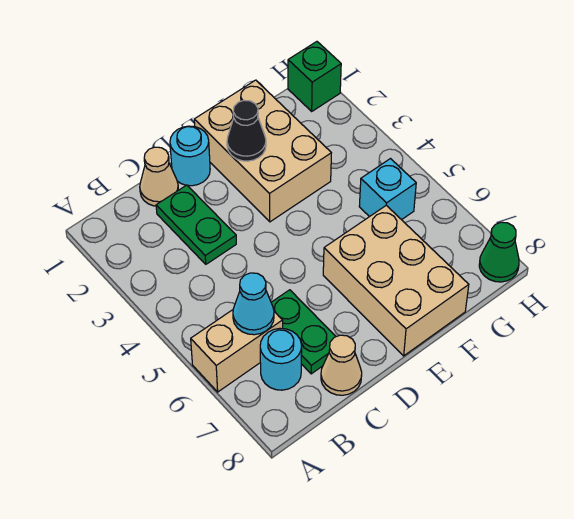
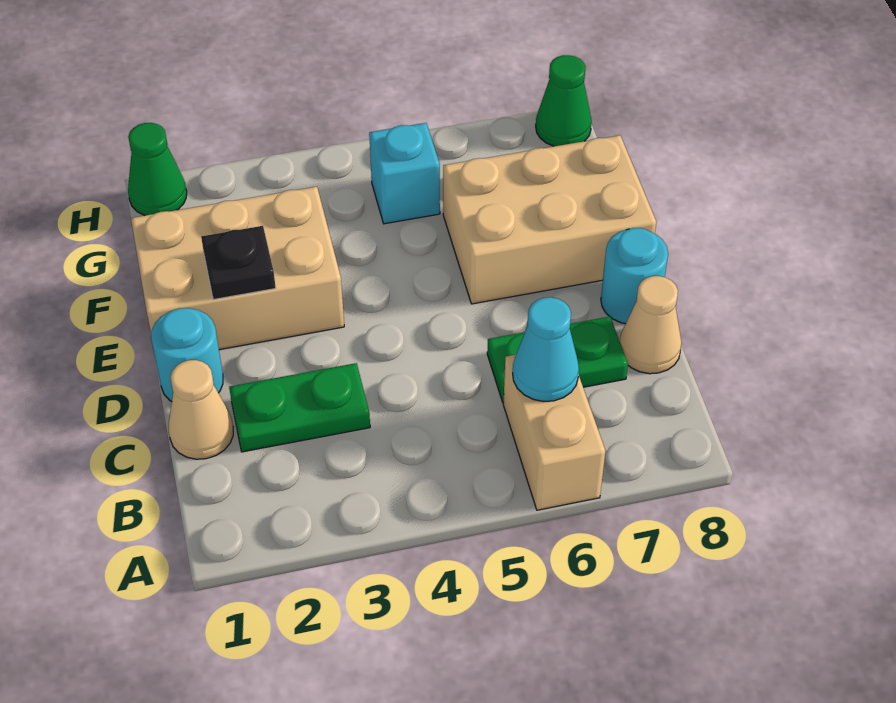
cyan round brick B7 level 1 -> cyan round brick D8 level 1
black cone E2 level 2 -> black plate E2 level 2
green brick H1 level 1 -> green cone H1 level 1

